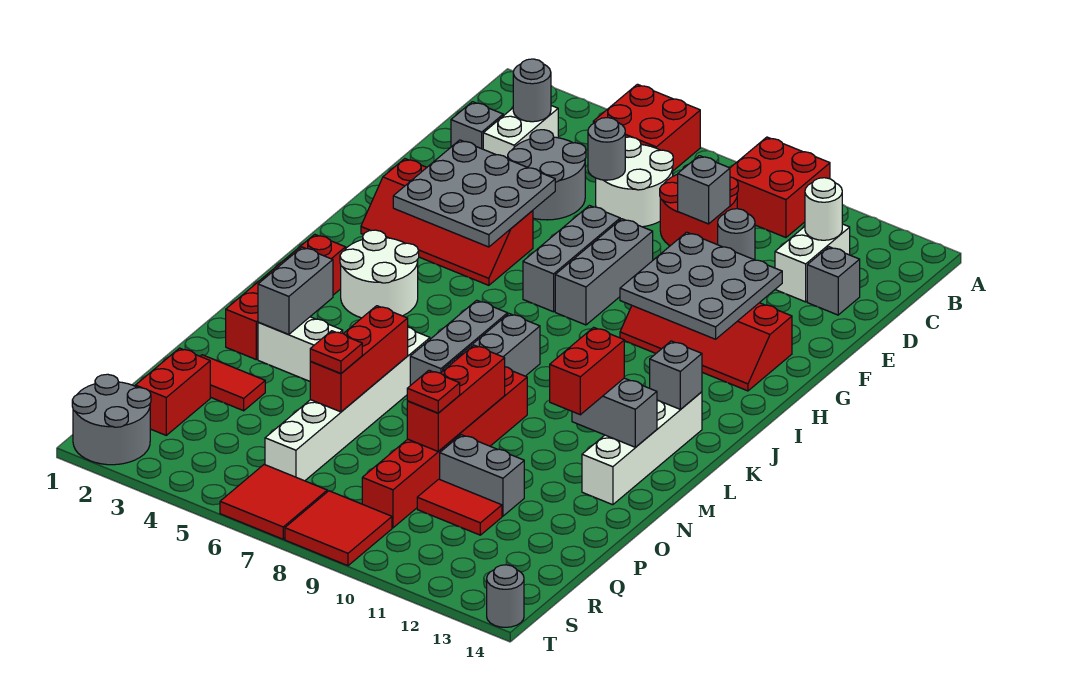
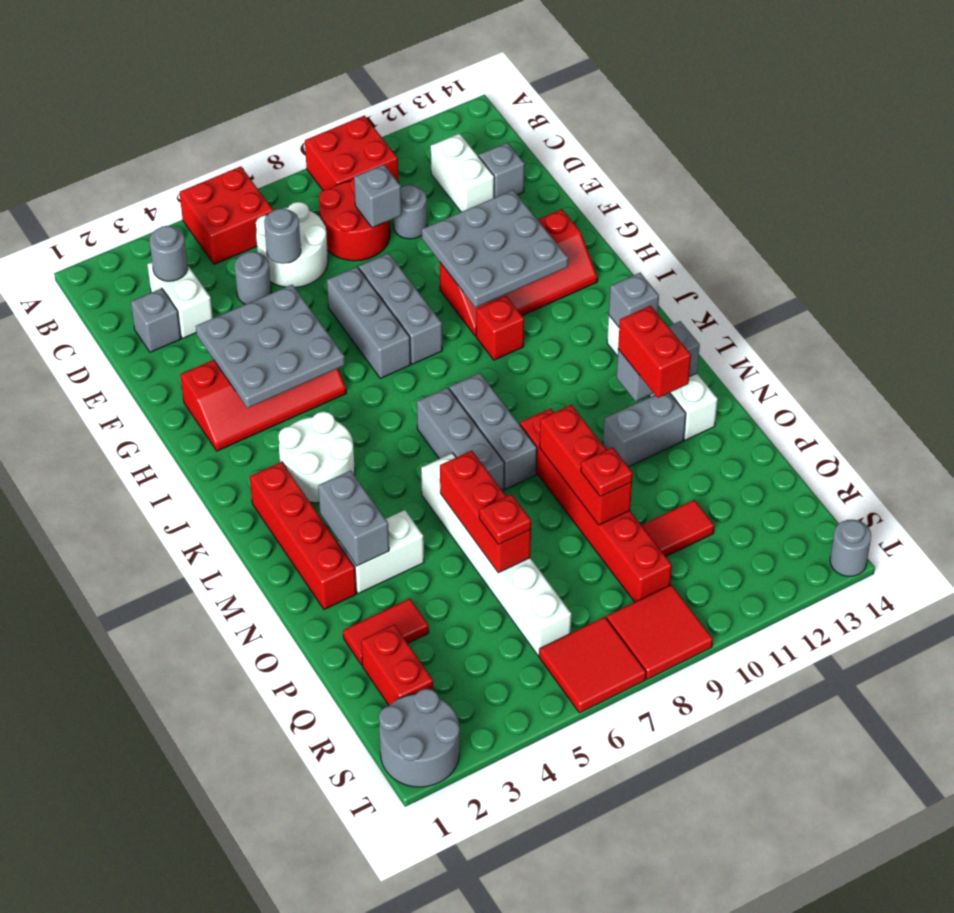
white round brick C12 level 2 -> none
grey round brick D4:E5 level 1 -> grey round brick D5 level 1
none -> red brick I10 level 1
grey brick P10:P11 level 1 -> grey brick N11:N12 level 1

